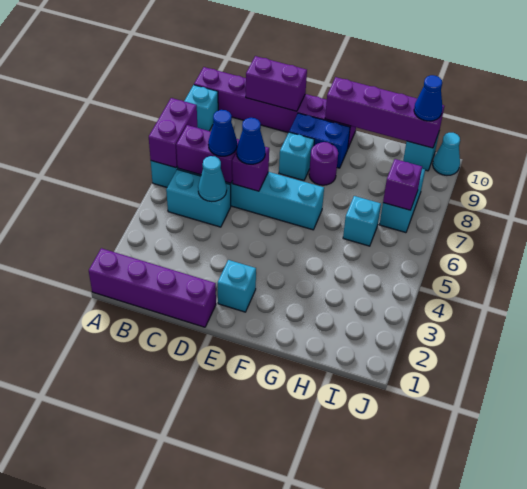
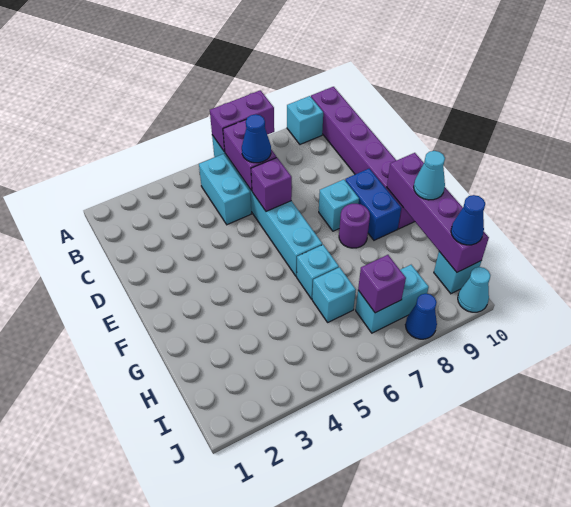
purple brick A1:D1 level 1 -> none
cyan cone C5 level 2 -> cyan cone G10 level 3
purple brick C10:D10 level 2 -> none
blue cone D6 level 3 -> blue cone J8 level 1
cyan brick E2 level 1 -> cyan brick G6 level 1

